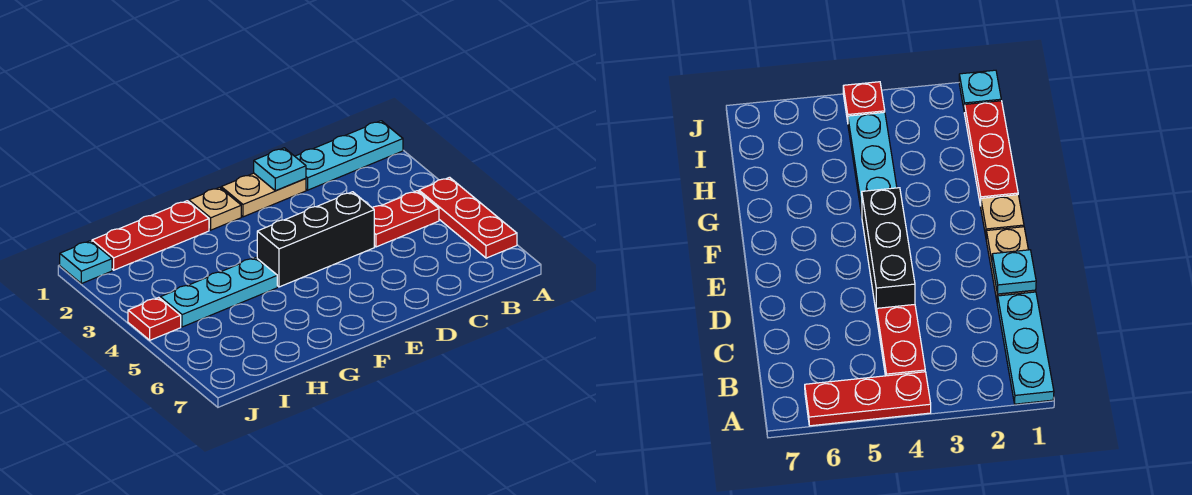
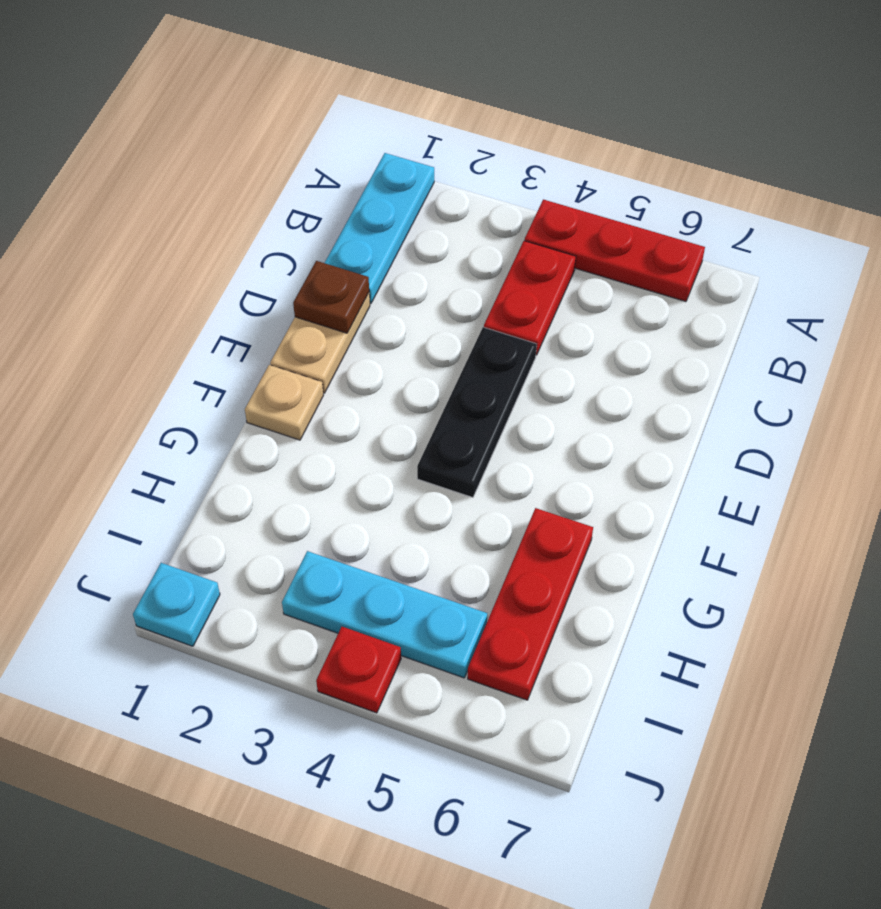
cyan plate D1 level 2 -> brown plate D1 level 2
black brick D4:F4 level 1 -> black plate D4:F4 level 1
red plate G1:I1 level 1 -> red plate G6:I6 level 1
cyan plate G4:I4 level 1 -> cyan plate I3:I5 level 1

